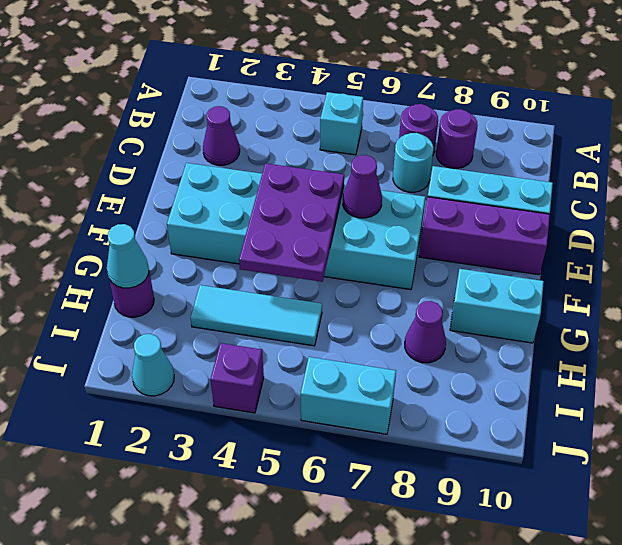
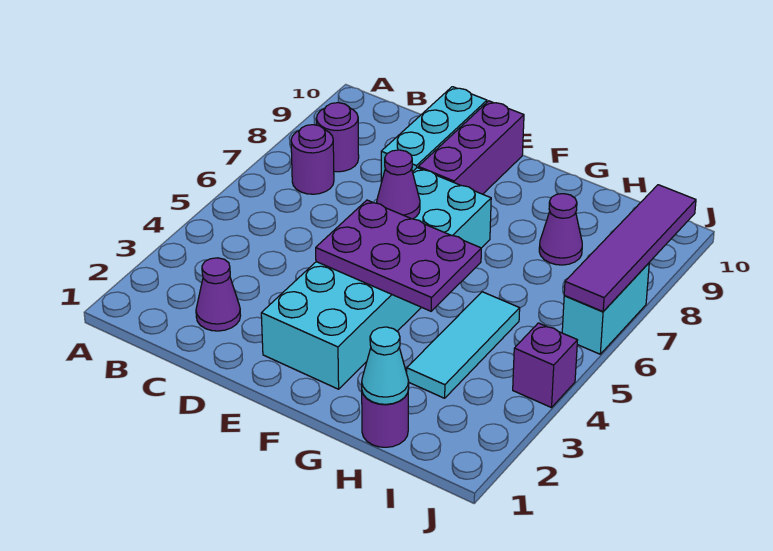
cyan brick B5 level 1 -> none
cyan round brick C7 level 1 -> none
cyan brick G9:G10 level 1 -> none
cyan cone J2 level 1 -> none
none -> purple tile J6:J9 level 2

